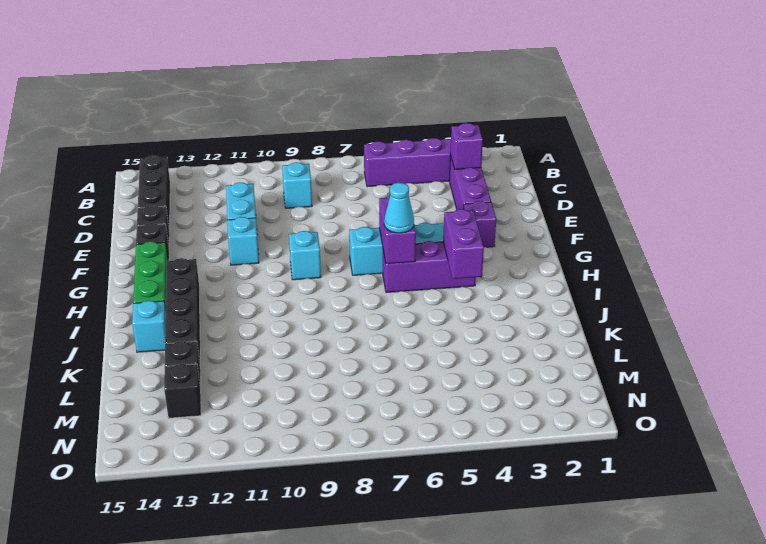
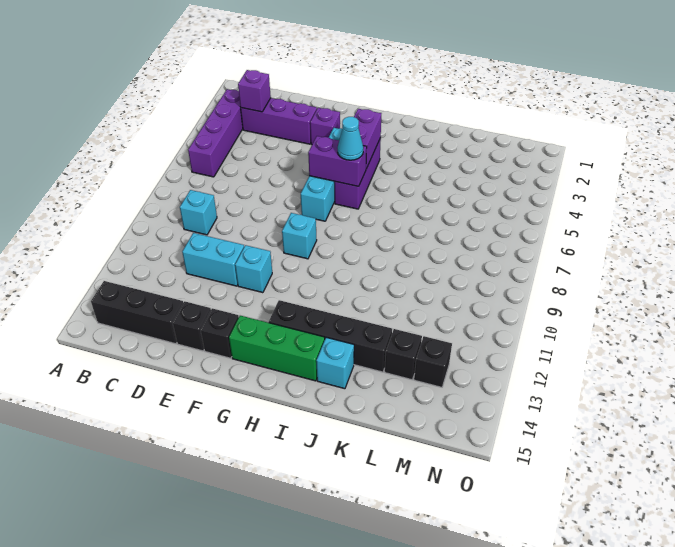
purple brick H4:I4 level 2 -> purple brick H4:H5 level 2

